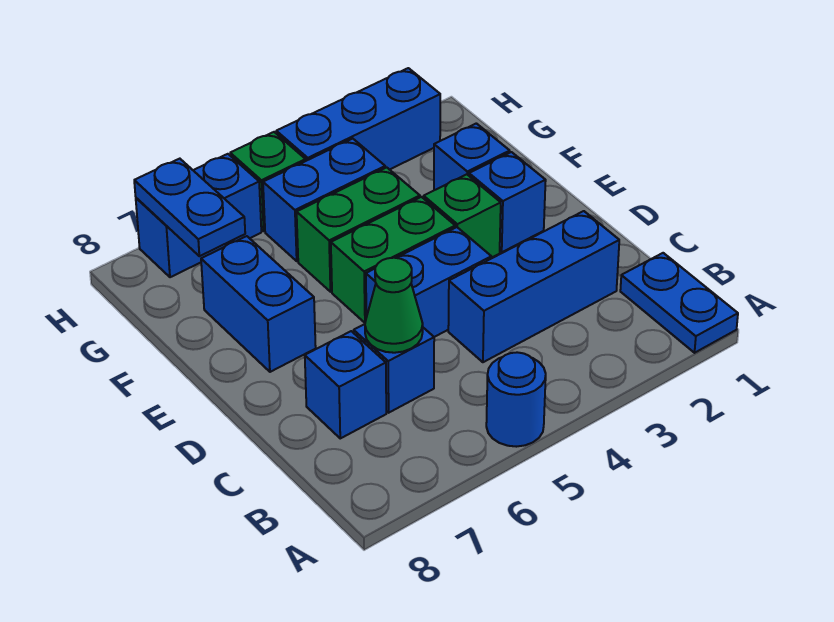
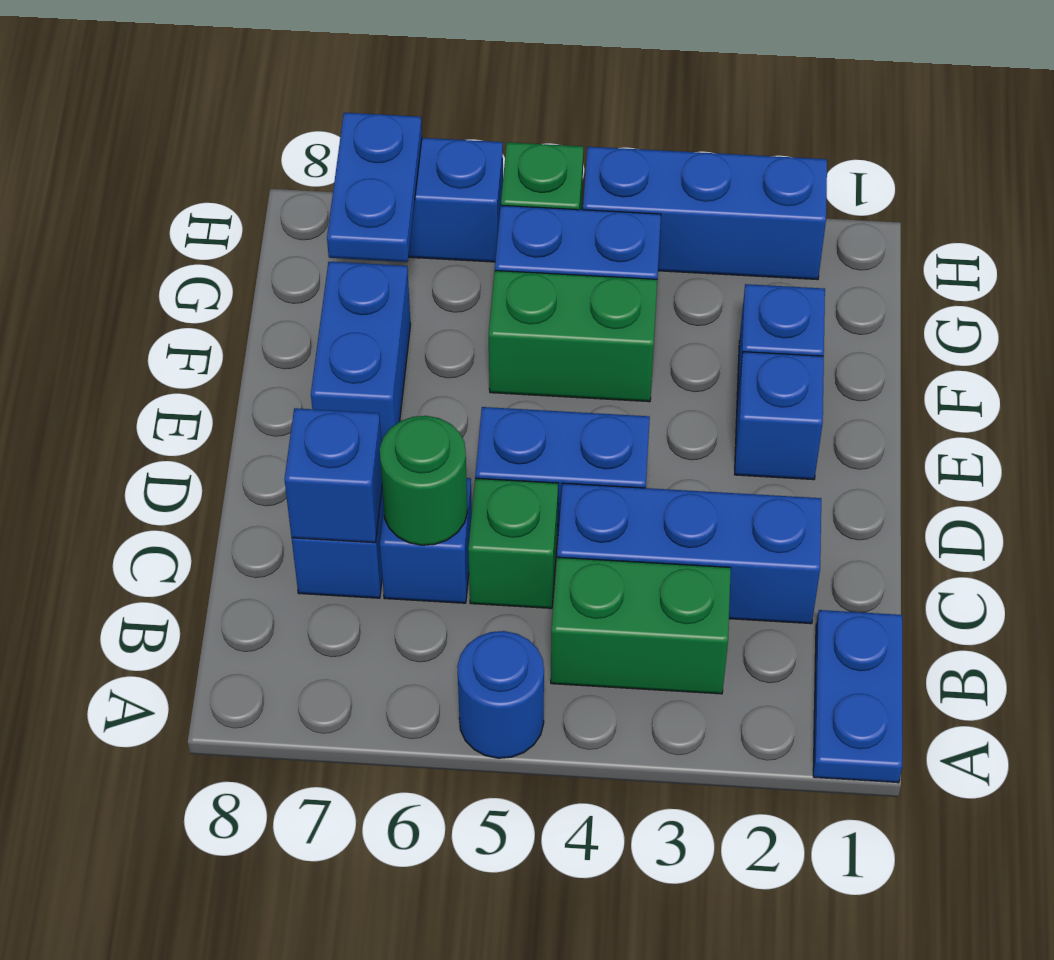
green cone C6 level 2 -> green round brick C6 level 2
none -> blue brick C7 level 2
green brick E3 level 1 -> green brick C5 level 1
green brick E4:E5 level 1 -> green brick B3:B4 level 1

